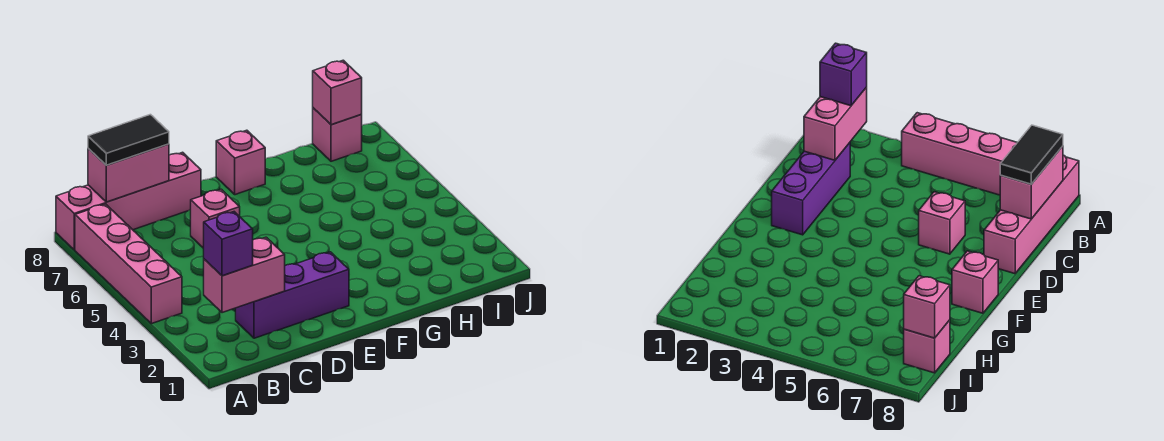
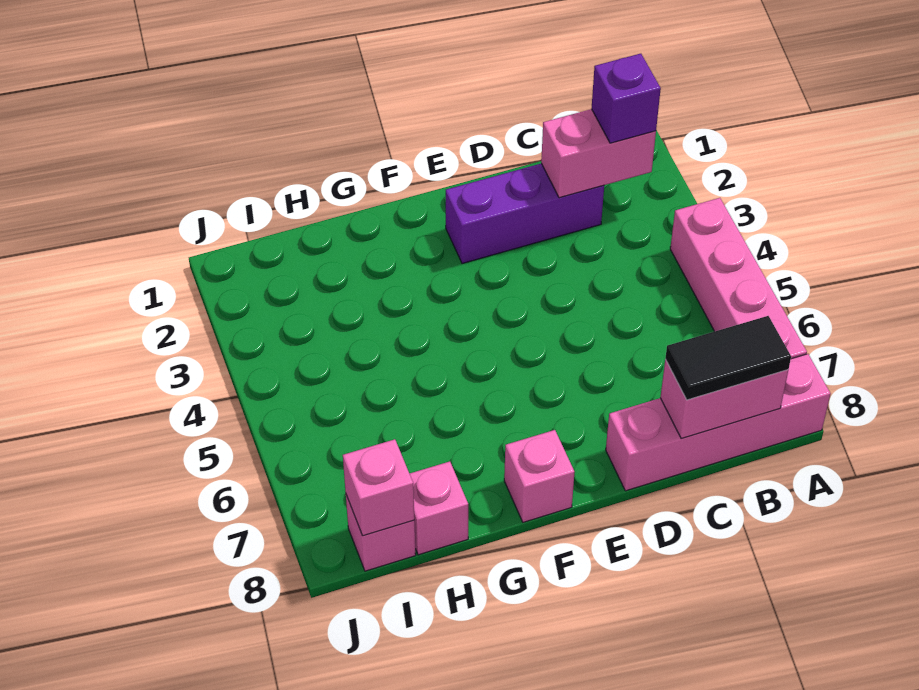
pink brick D6 level 1 -> pink brick H8 level 1

